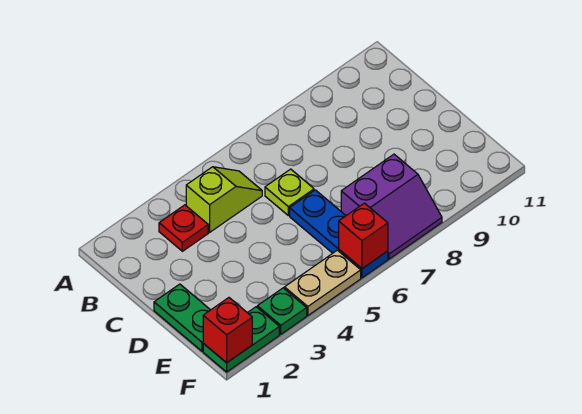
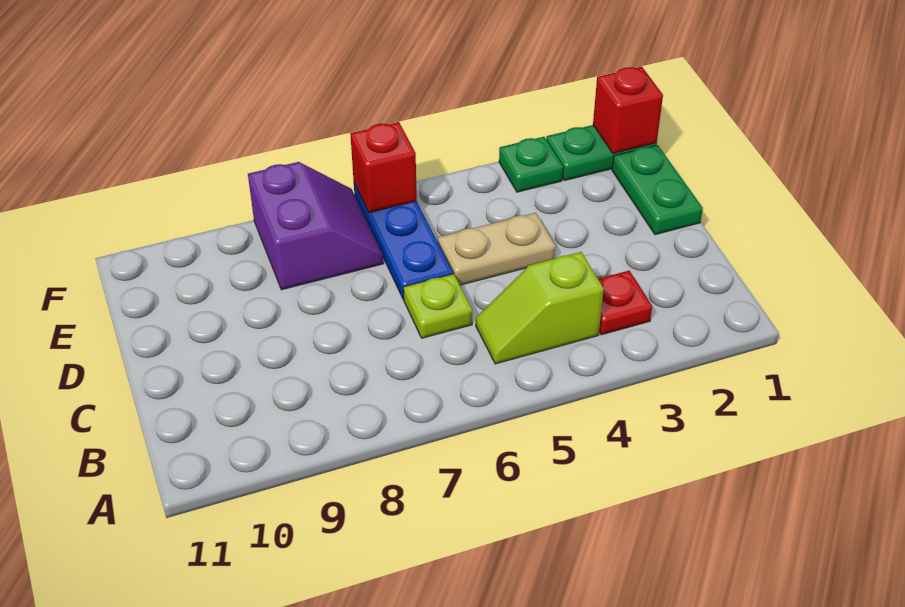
purple slope E7:F8 level 1 top E -> purple slope E7:F8 level 1 top 8
tan plate F4:F5 level 1 -> tan plate D4:D5 level 1

